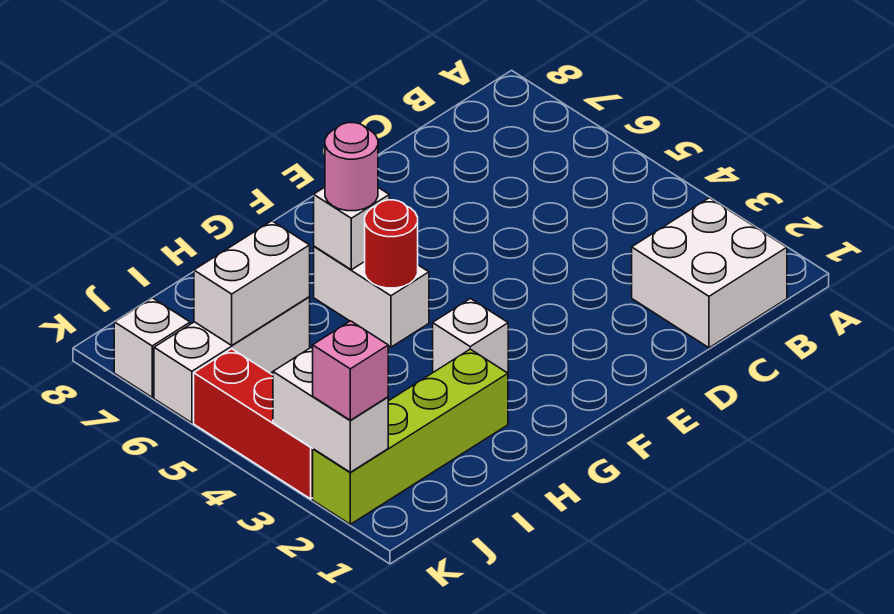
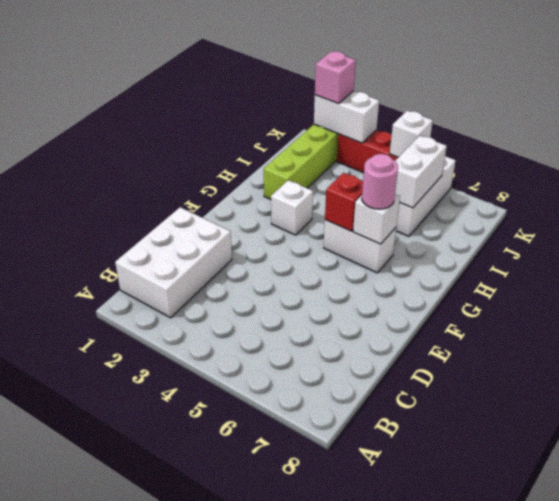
white brick B1:C2 level 1 -> white brick B1:D2 level 1
red round brick G5 level 2 -> red brick G5 level 2
white brick K7 level 1 -> white brick K5 level 2

